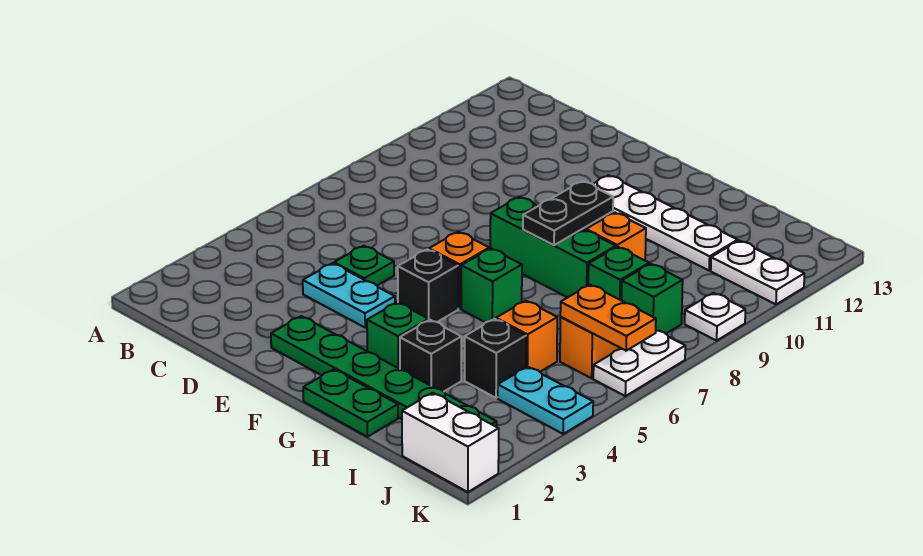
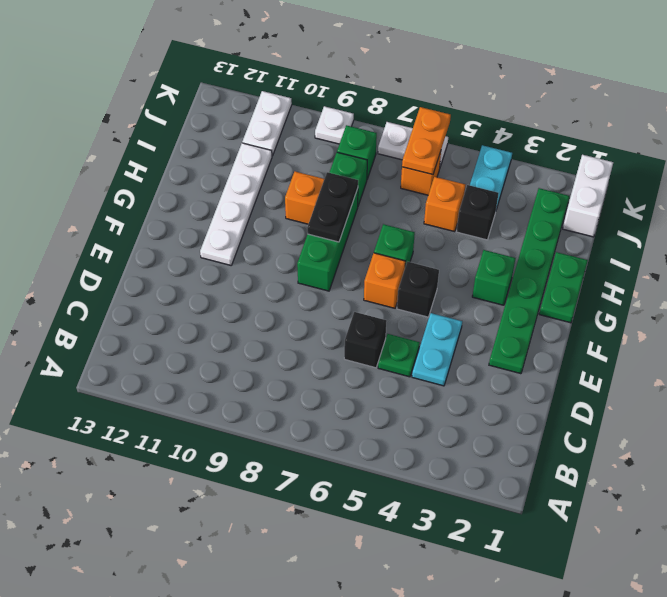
black plate G8:G9 level 2 -> black plate G8:H8 level 2
black brick H3 level 1 -> black brick D6 level 1

